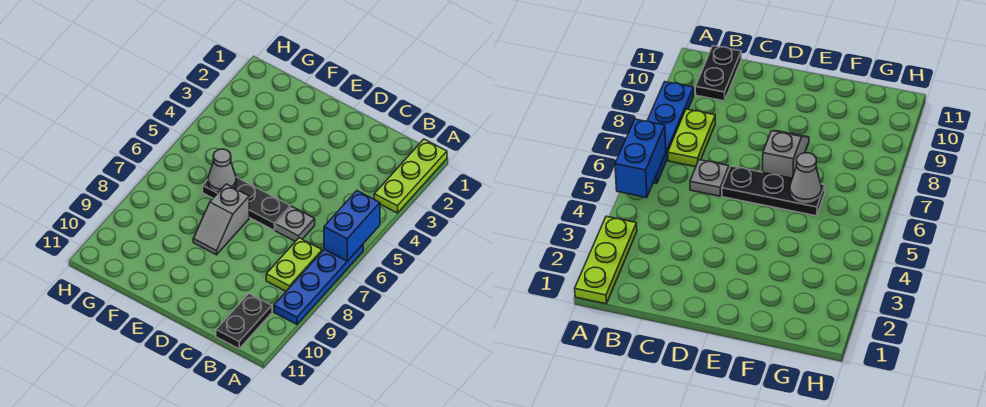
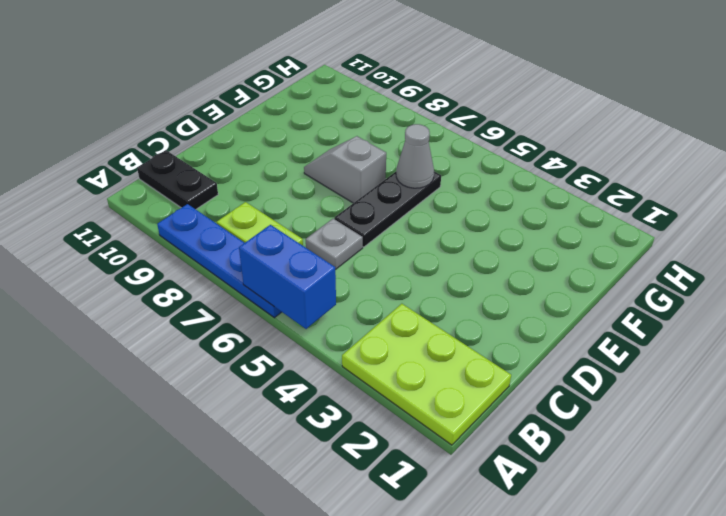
lime plate A1:A3 level 1 -> lime plate A1:B3 level 1

